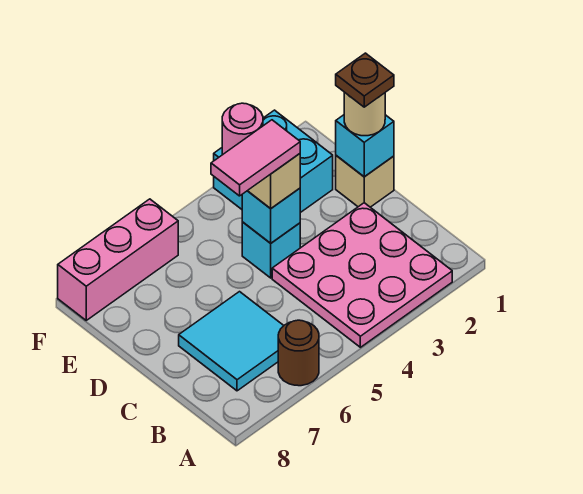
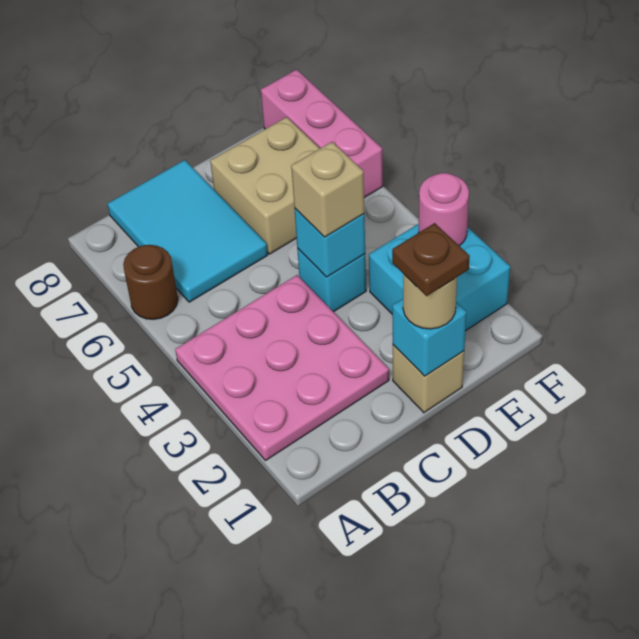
cyan tile B6:C7 level 1 -> cyan tile B6:C8 level 1
pink tile D4:D5 level 4 -> none
none -> tan brick D6:E7 level 1

